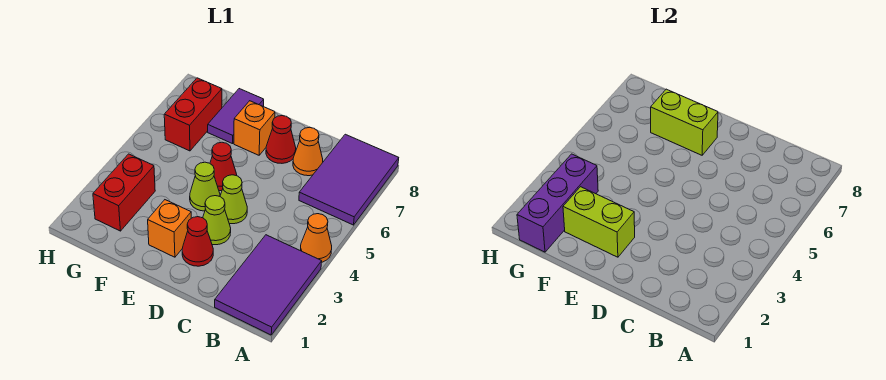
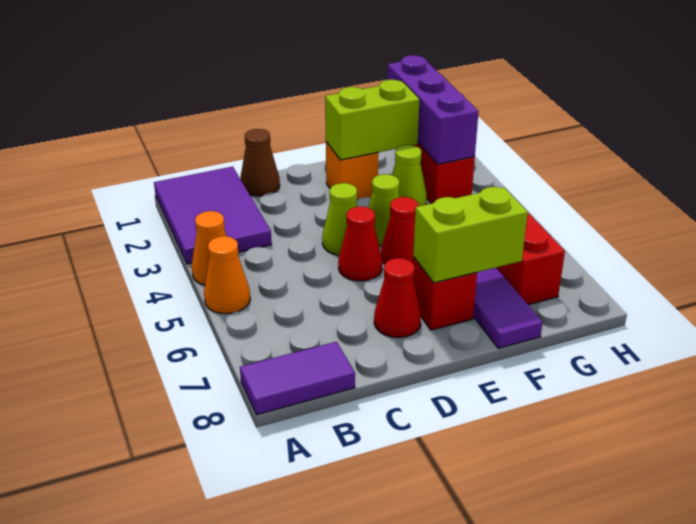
purple tile A6:B8 level 1 -> purple tile A8:B8 level 1
none -> brown cone C1 level 1
orange cone C7 level 1 -> orange cone A5 level 1
red cone D2 level 1 -> red cone D5 level 1
lime cone D3 level 1 -> lime cone F3 level 1
orange brick E7 level 1 -> red brick E7 level 1

